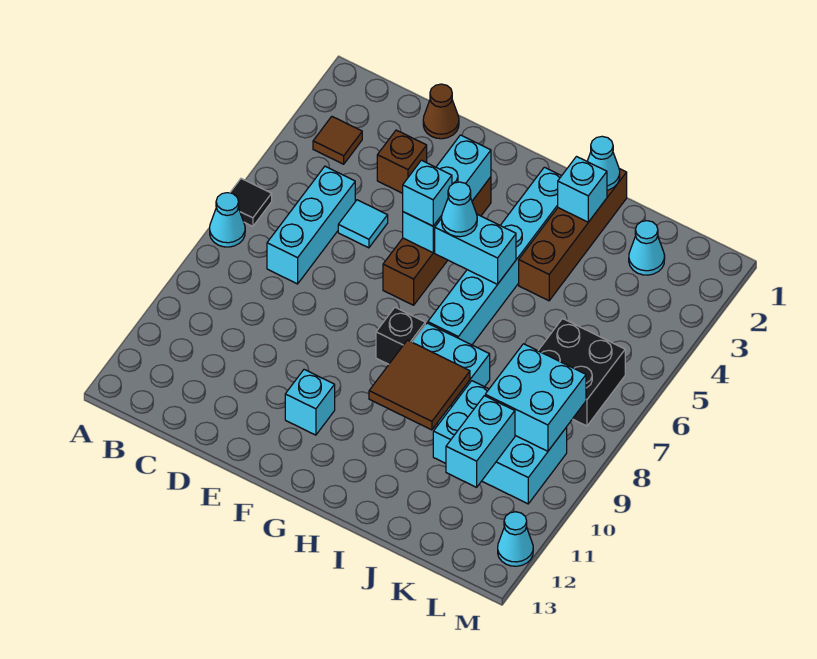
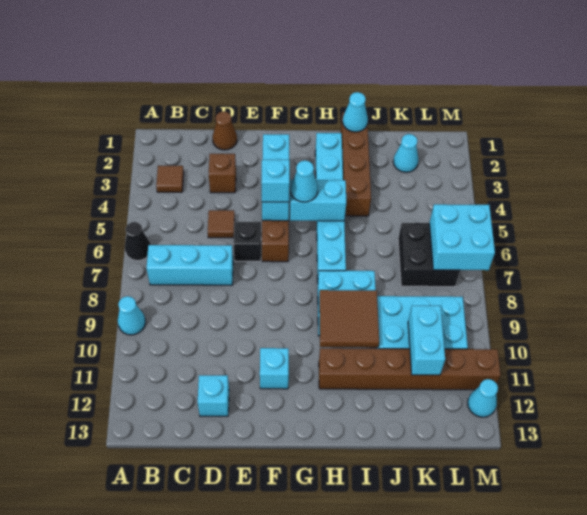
black tile A6 level 1 -> black cone A6 level 1
cyan cone A7 level 1 -> cyan cone A9 level 1
cyan brick C5:C7 level 1 -> cyan brick B7:D7 level 1
cyan tile D5 level 1 -> brown tile D5 level 1
black brick G8 level 1 -> black brick E6 level 1
none -> brown brick H11:M11 level 1
cyan brick I2 level 2 -> cyan brick D12 level 1
cyan brick K8:L9 level 2 -> cyan brick L6:M7 level 2

